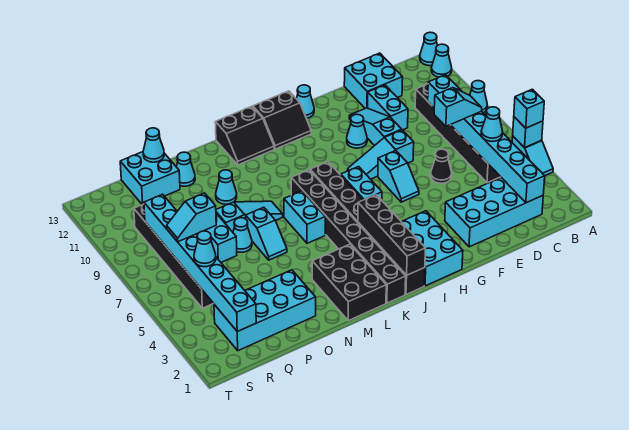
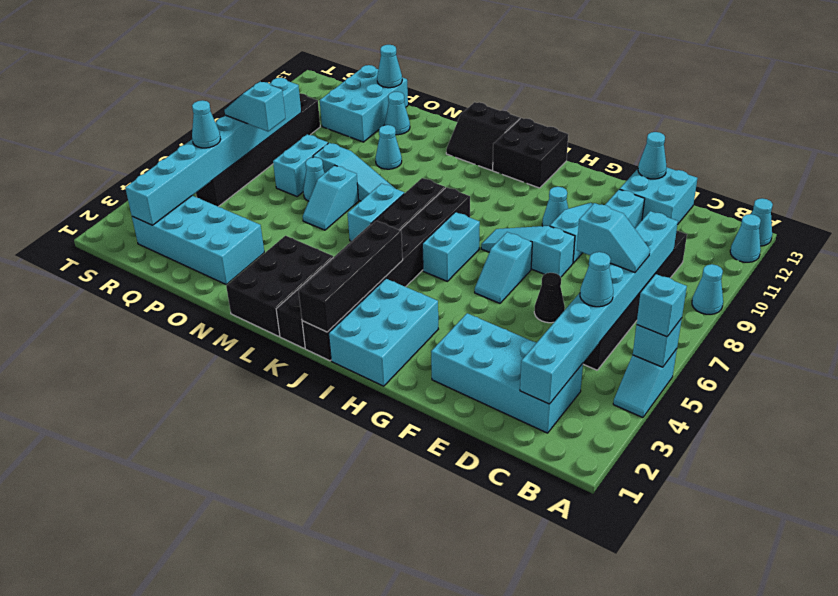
cyan cone H13 level 1 -> cyan cone E13 level 2
black slope I12:J13 level 1 top 13 -> black brick I12:J13 level 1
cyan brick P12:Q13 level 1 -> cyan brick P11:Q13 level 1

